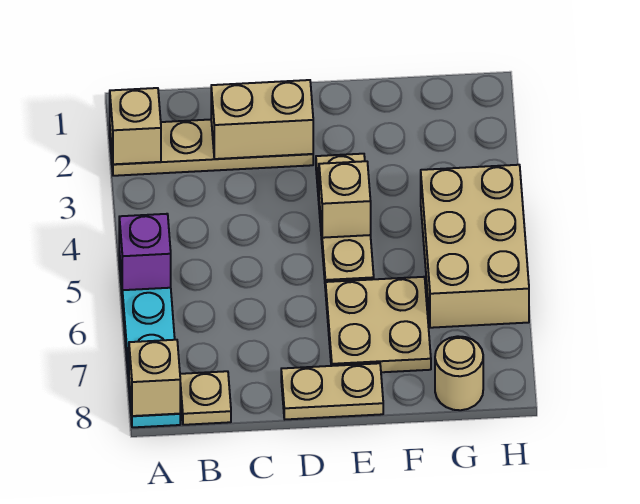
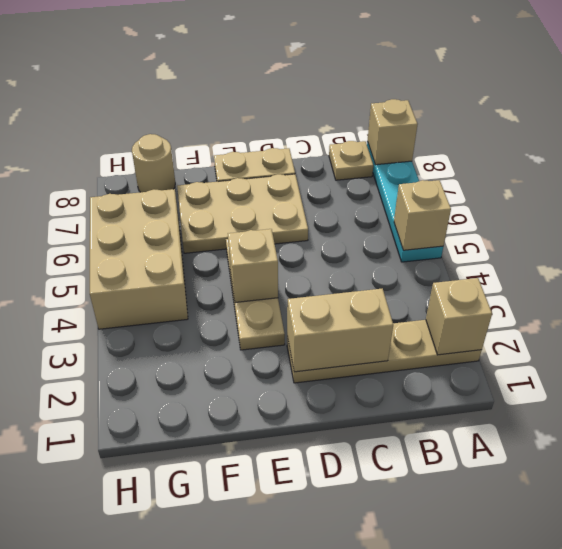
purple brick A5 level 2 -> tan brick A5 level 2
tan plate E6:F7 level 1 -> tan plate D6:F7 level 1

